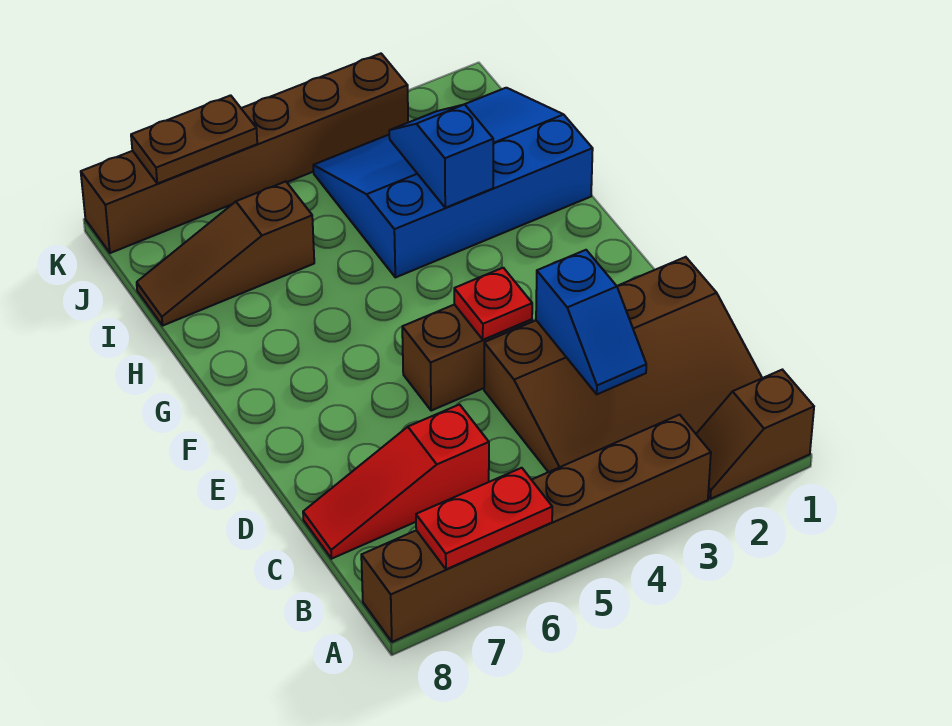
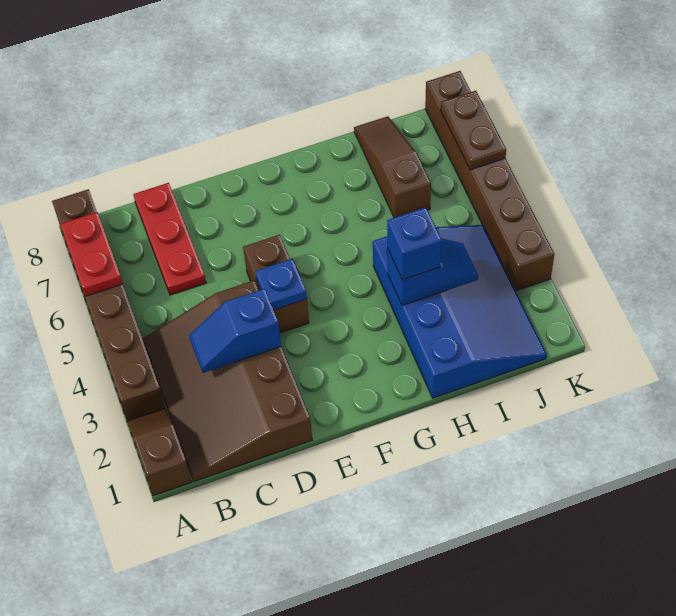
red slope C6:C8 level 1 top 6 -> red plate C6:C8 level 1
red plate E4 level 2 -> blue plate E4 level 2
none -> blue brick H3 level 3

